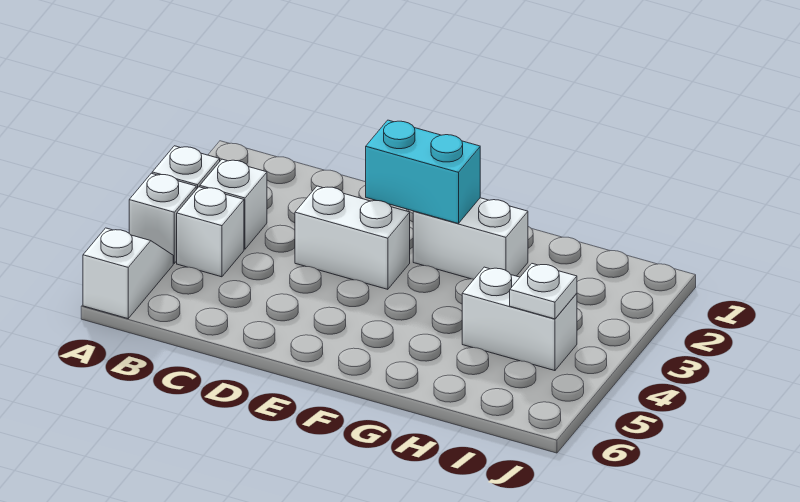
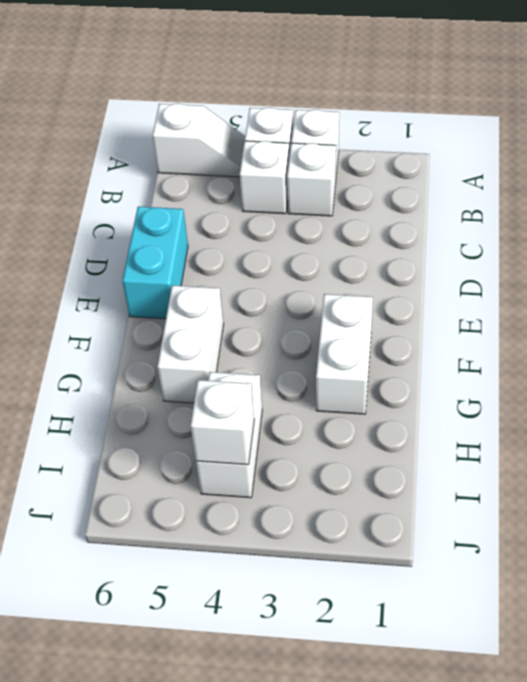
white brick D3:E3 level 1 -> white brick F5:G5 level 1
cyan brick E2:F2 level 2 -> cyan brick D6:E6 level 1
white plate I4 level 2 -> white brick I4 level 2

